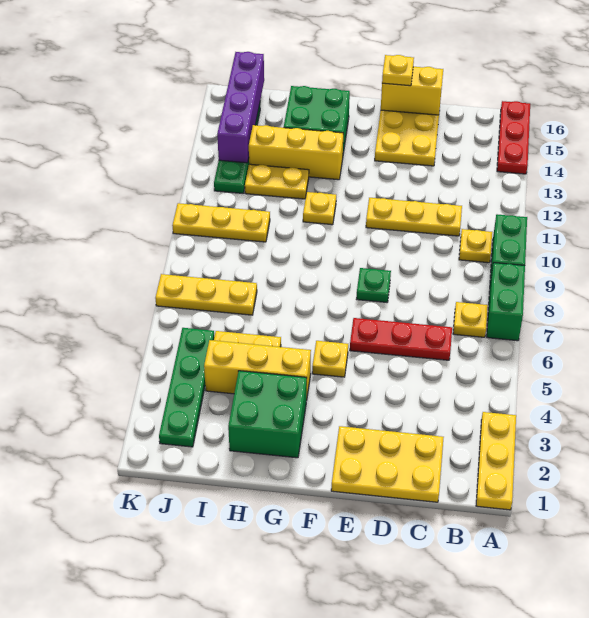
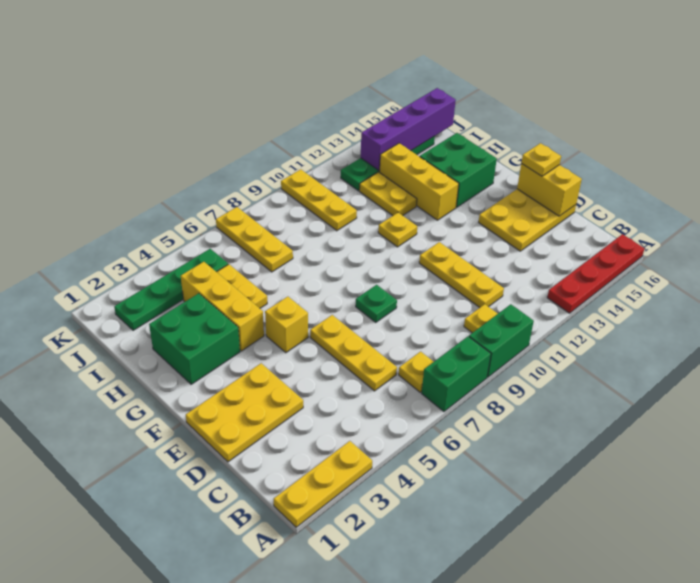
red plate A14:A16 level 1 -> red plate A13:A16 level 1
yellow plate C1:E2 level 1 -> yellow plate D1:E3 level 1
red plate C6:E6 level 1 -> yellow plate C6:E6 level 1
yellow plate F5 level 1 -> yellow brick F5 level 1

